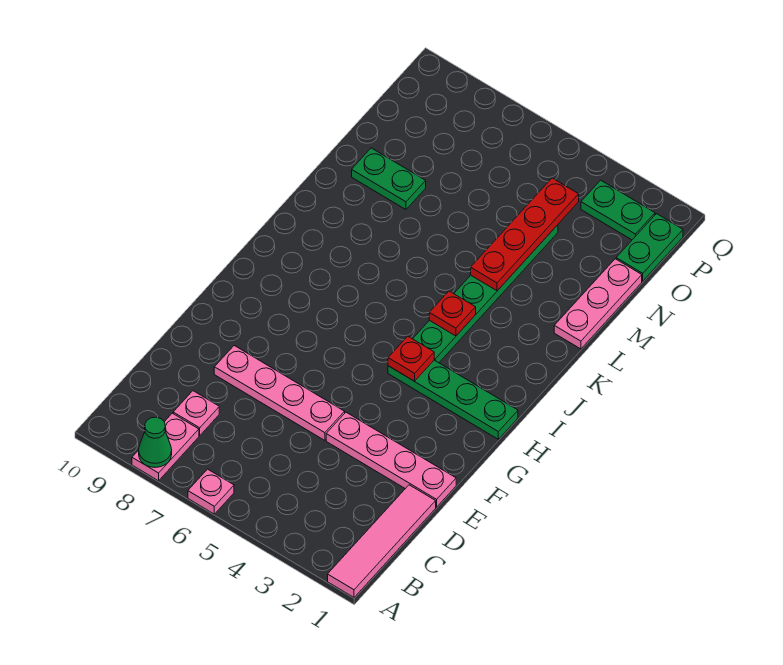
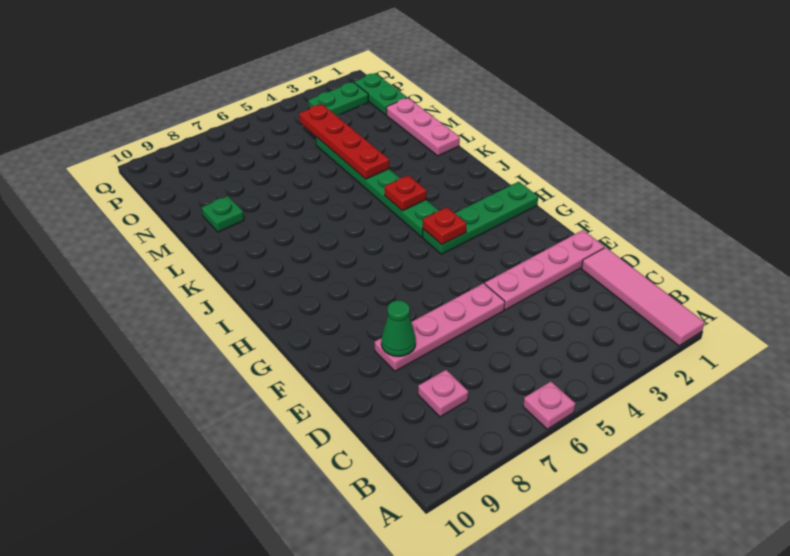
pink plate A8:B8 level 1 -> none
green cone A8 level 2 -> green cone E8 level 2
green plate M8:M9 level 1 -> green plate M9 level 1

